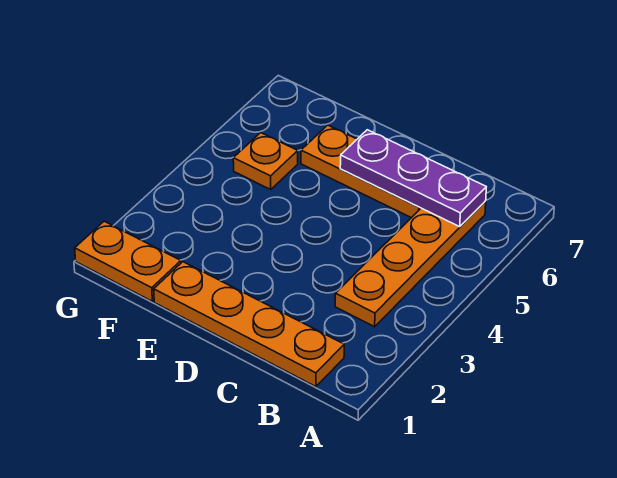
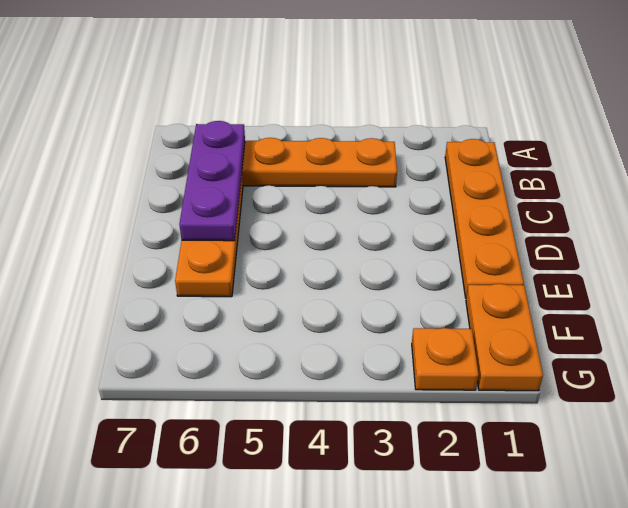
orange plate F5 level 1 -> orange plate G2 level 1

